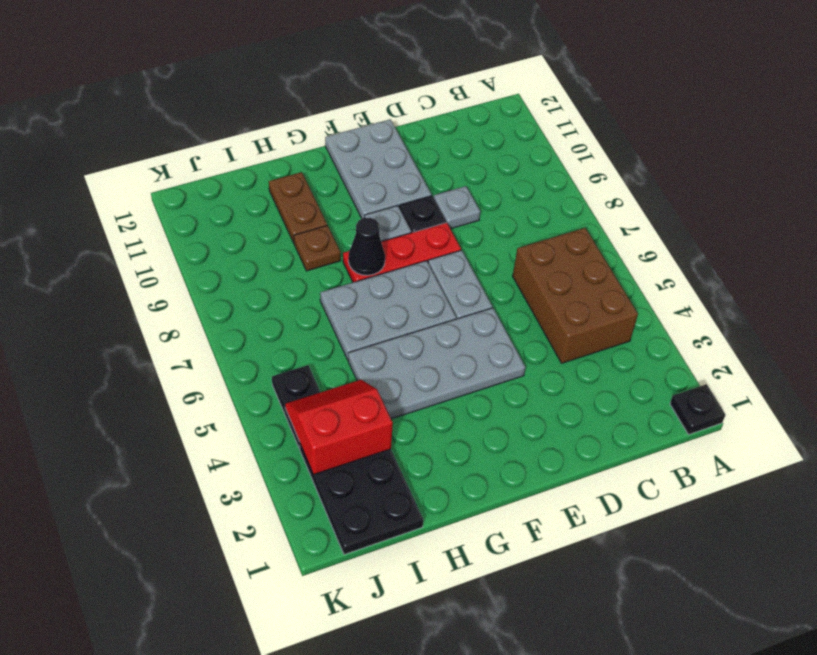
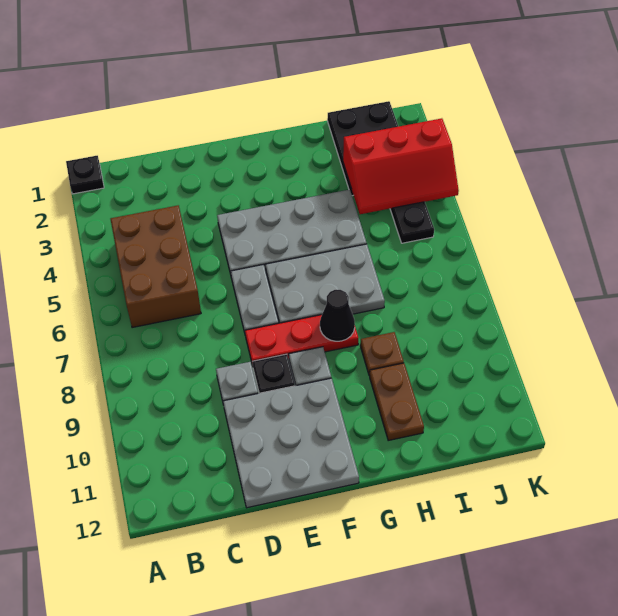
grey plate E10:F12 level 1 -> grey plate D10:F12 level 1
red slope I3:J4 level 2 top 3 -> red slope I3:K4 level 2 top 3

